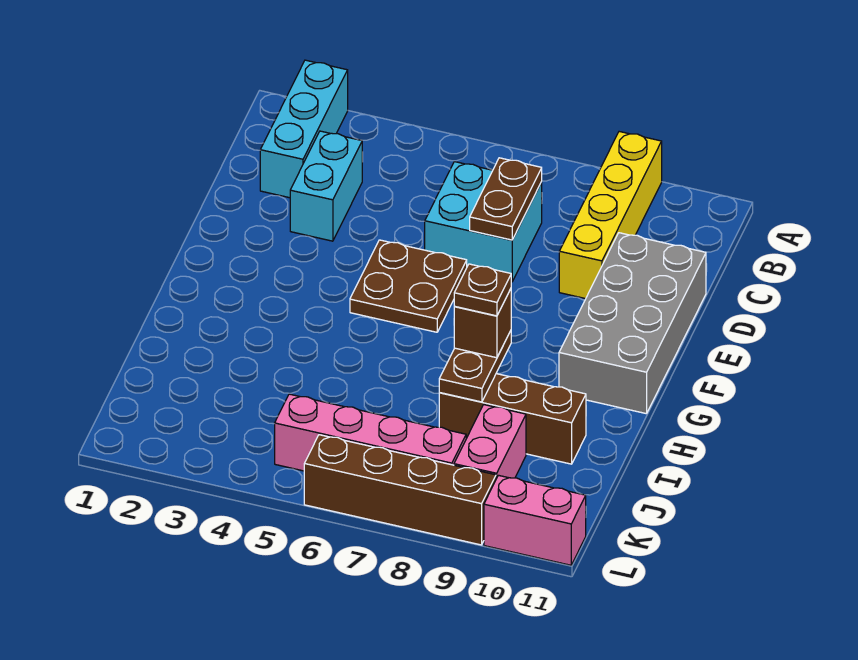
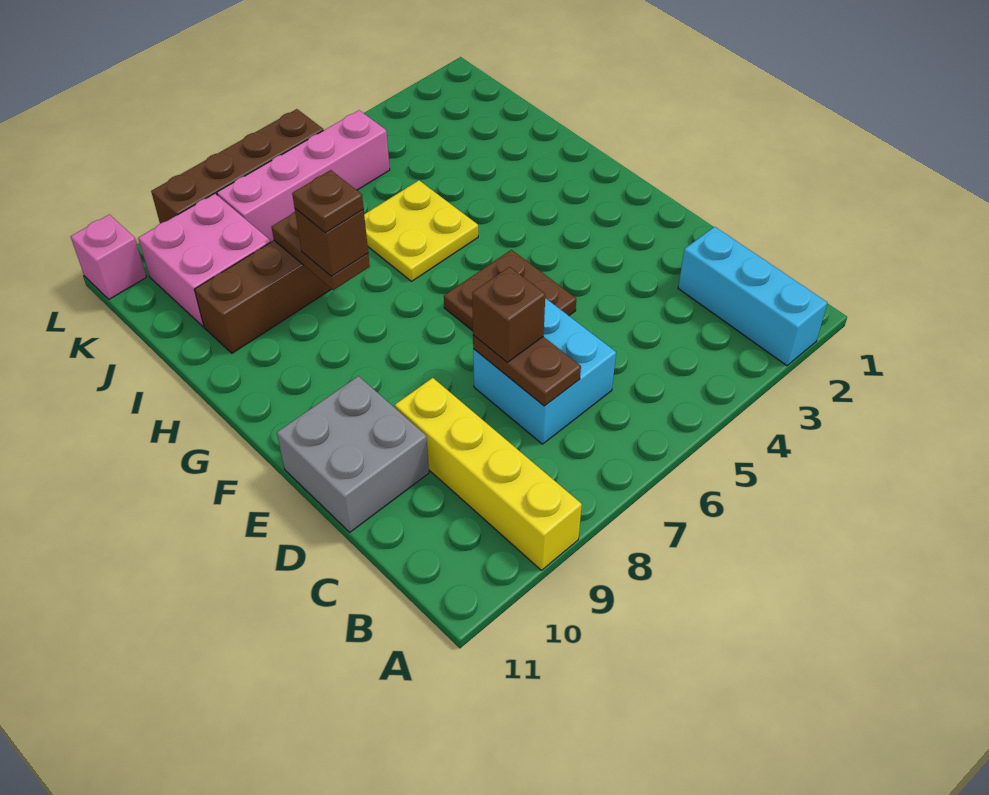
cyan brick C3:D3 level 1 -> none
none -> brown brick D7 level 3
grey brick D10:G11 level 1 -> grey brick D10:E11 level 1
none -> yellow plate H5:I6 level 1
pink brick J9:K9 level 1 -> pink brick J9:K10 level 1
pink brick L10:L11 level 1 -> pink brick L11 level 1

